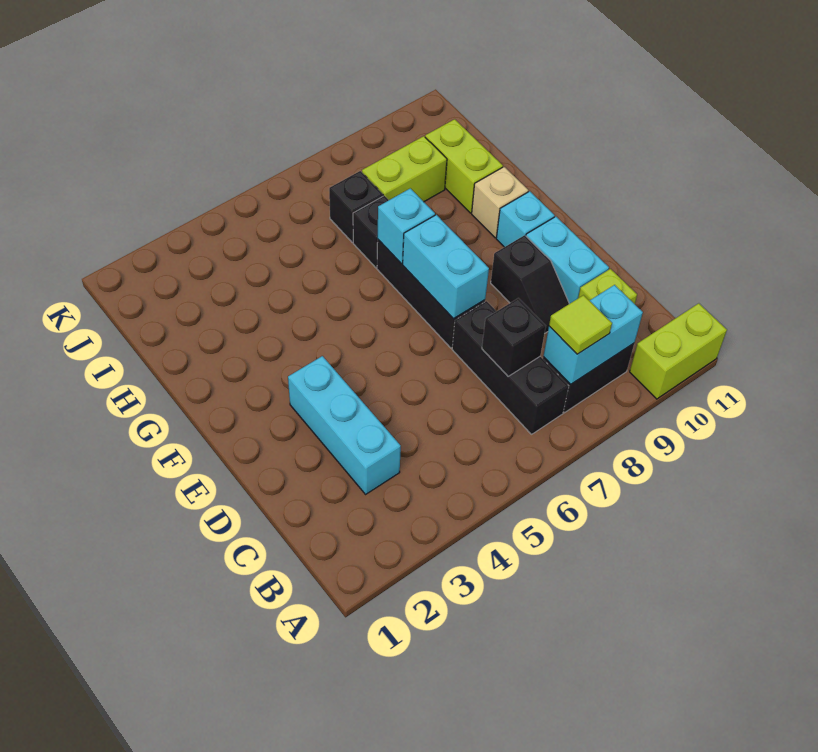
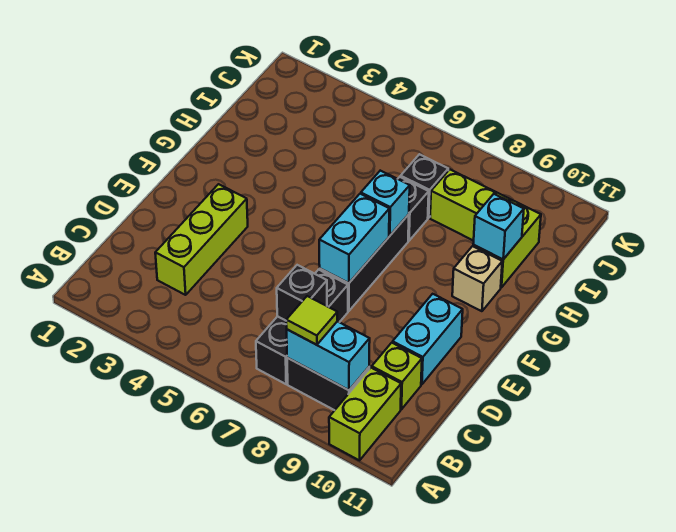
lime brick A10:A11 level 1 -> lime brick A10:B10 level 1
cyan brick C3:E3 level 1 -> lime brick C3:E3 level 1
black slope D9:E9 level 1 top E -> none
cyan brick F10 level 1 -> cyan brick H10 level 2

